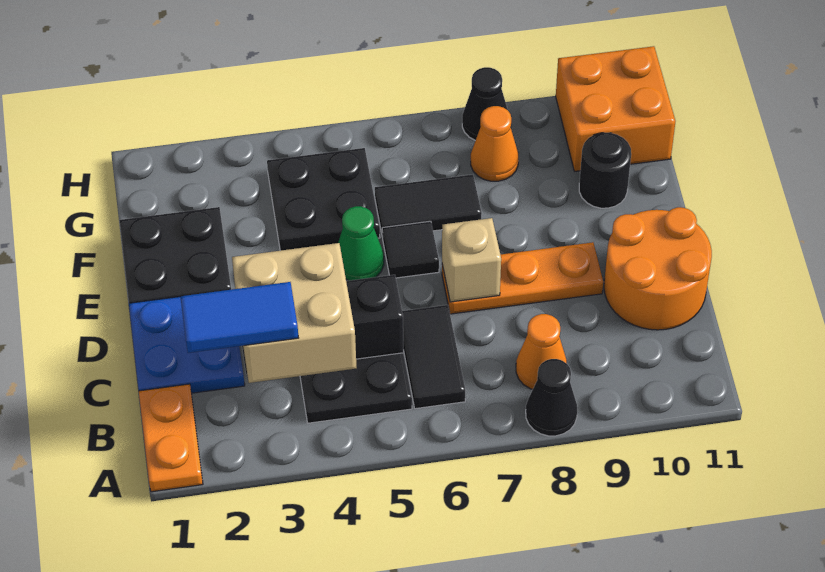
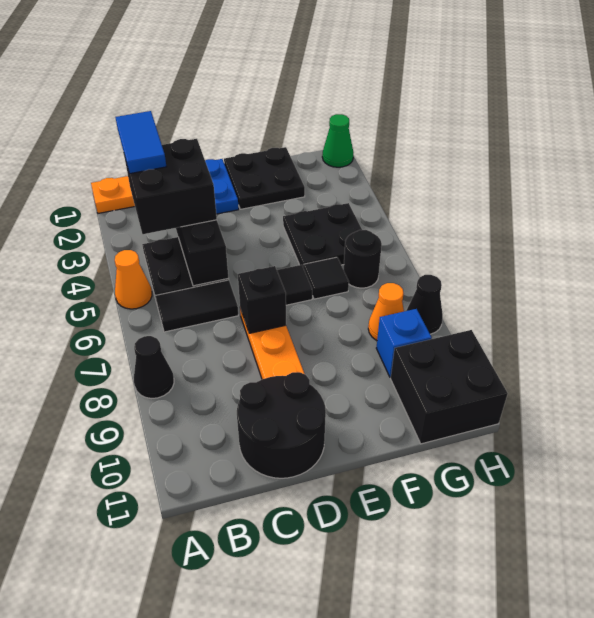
tan brick B3:C4 level 3 -> black brick B3:C4 level 3
orange cone B8 level 1 -> orange cone A5 level 1
orange round brick C10:D11 level 1 -> black round brick C10:D11 level 1
tan brick D7 level 2 -> black brick D7 level 2
green cone E5 level 1 -> green cone H1 level 1
black tile F6:F7 level 1 -> black tile F6 level 1
black round brick F10 level 1 -> black round brick G6 level 1
none -> blue brick G9 level 1
orange brick G10:H11 level 1 -> black brick G10:H11 level 1

